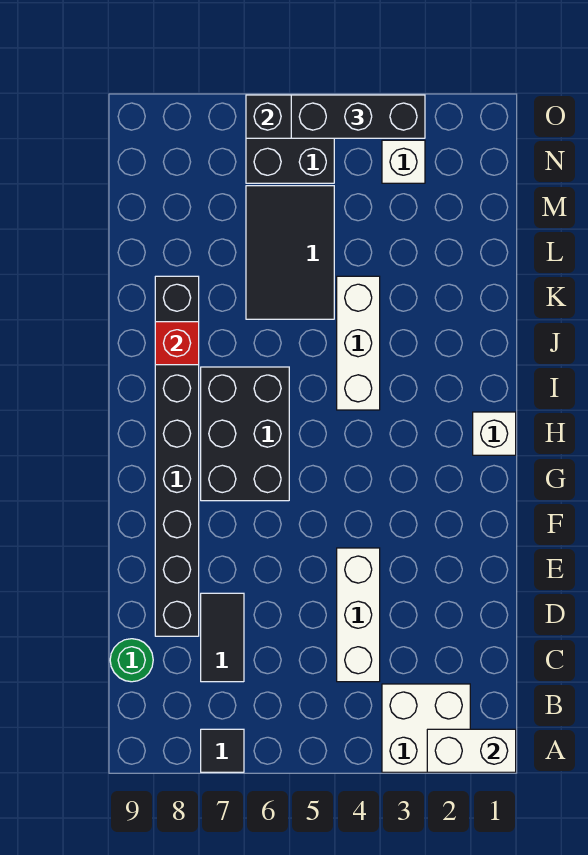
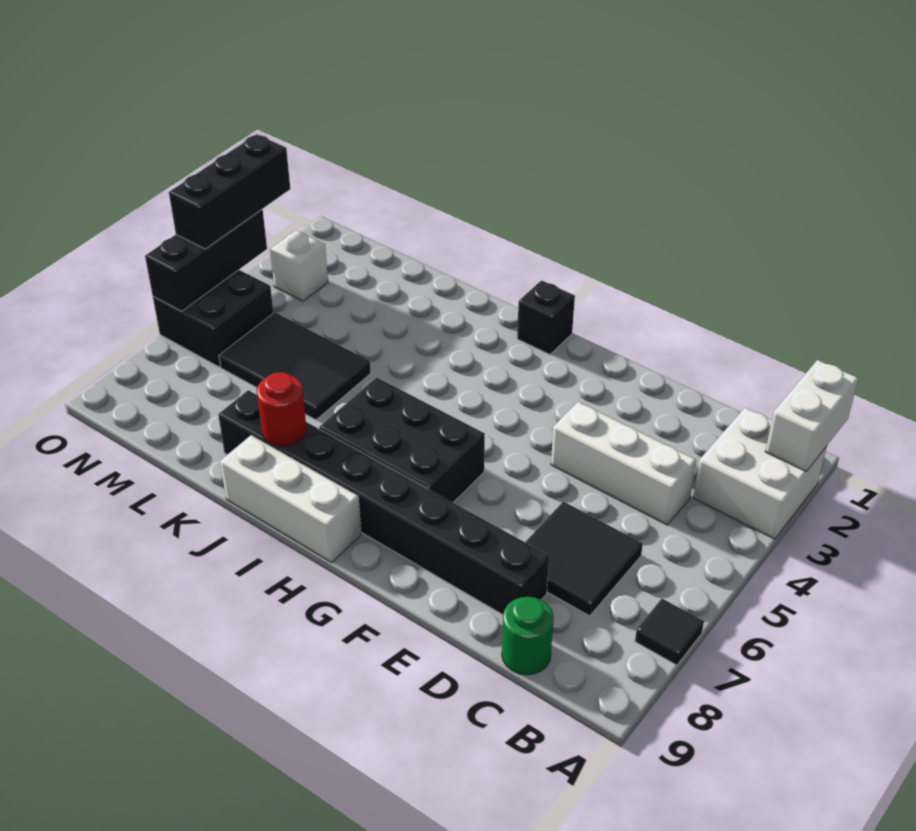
black tile C7:D7 level 1 -> black tile C6:D7 level 1
white brick H1 level 1 -> black brick H1 level 1
white brick I4:K4 level 1 -> white brick H9:J9 level 1
red brick J8 level 2 -> red round brick J8 level 2

